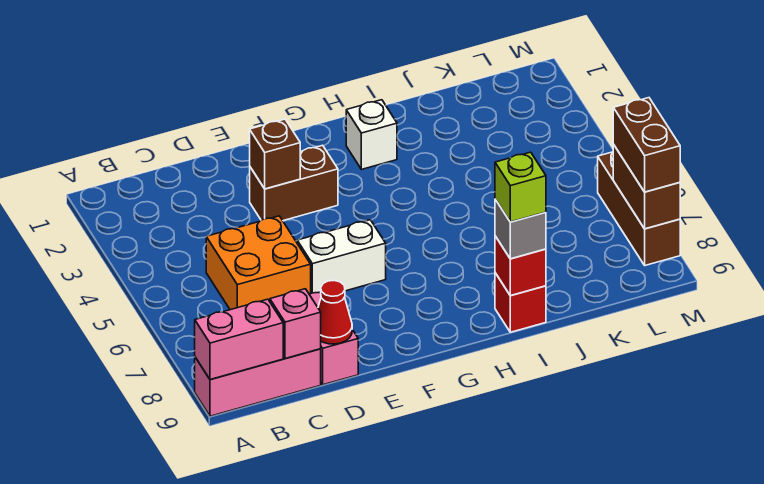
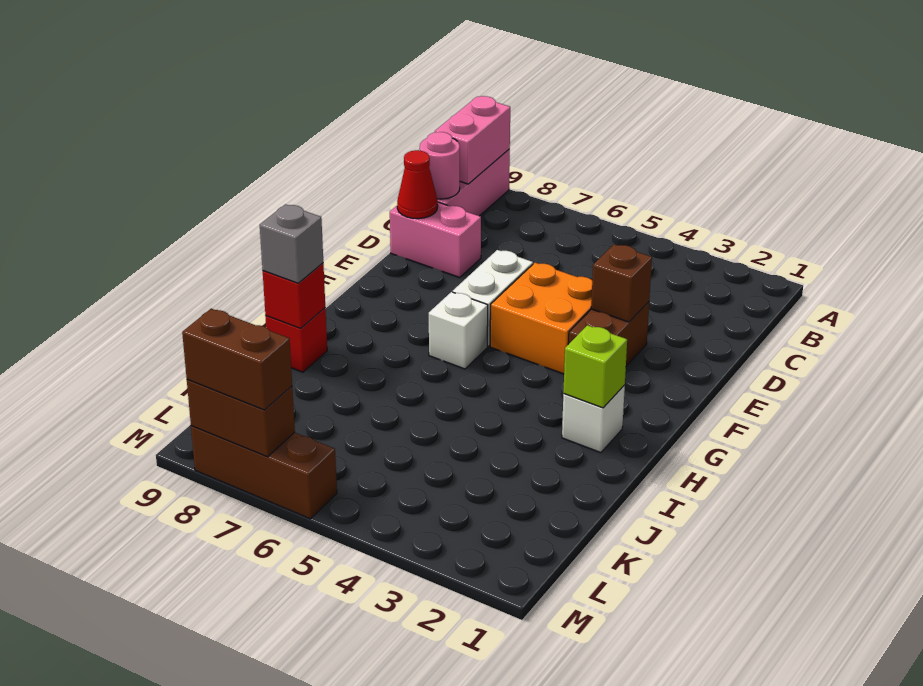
orange brick C5:D6 level 1 -> orange brick E4:F5 level 1
pink brick C9 level 2 -> pink round brick C9 level 2
none -> white brick G6 level 1
lime brick I9 level 4 -> lime brick H2 level 2

